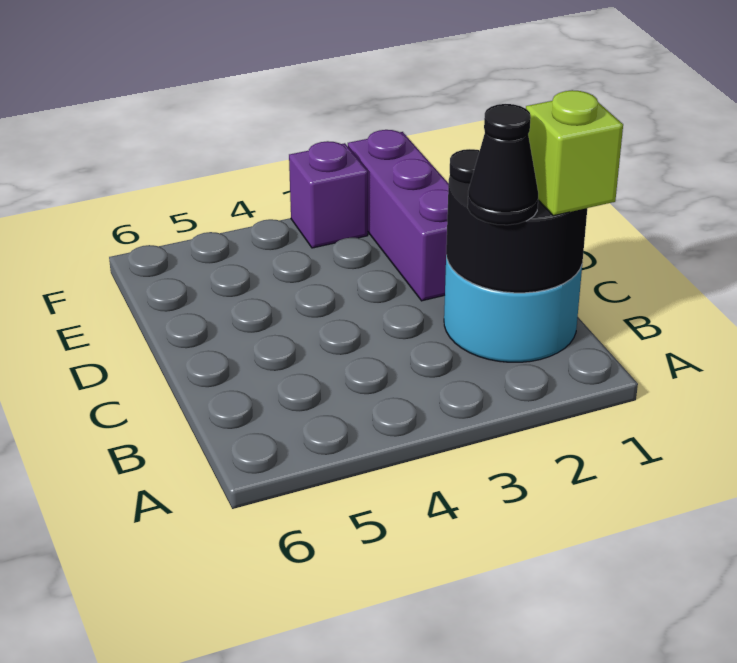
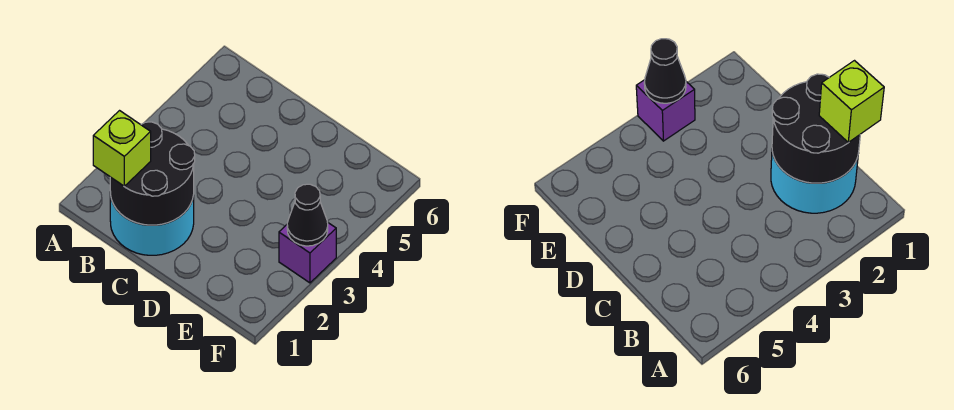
black cone B2 level 3 -> black cone F3 level 2
purple brick D2:F2 level 1 -> none

